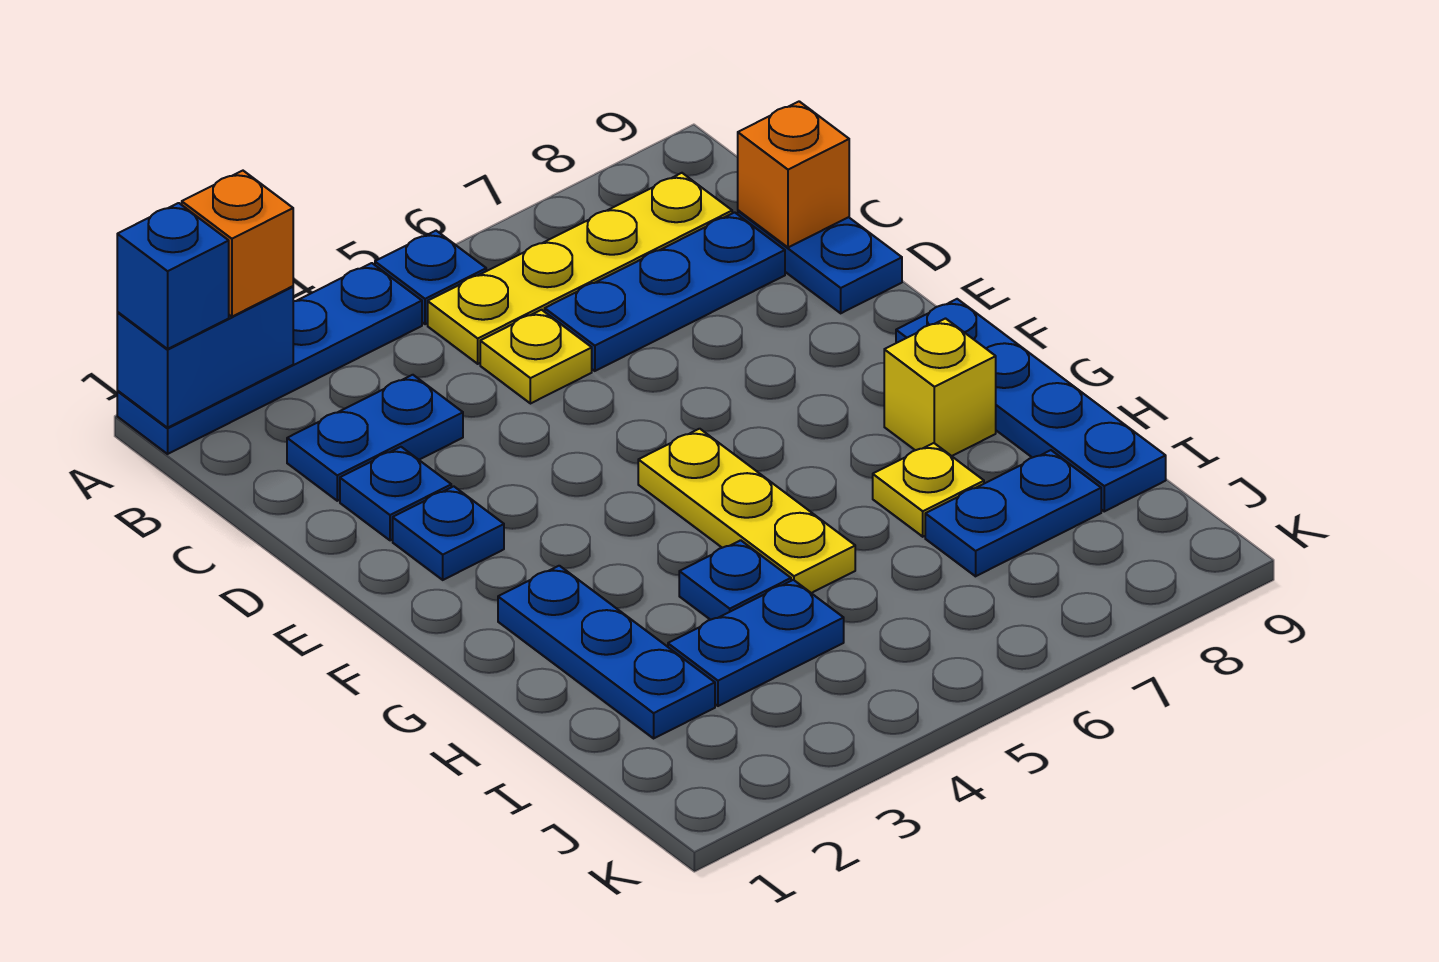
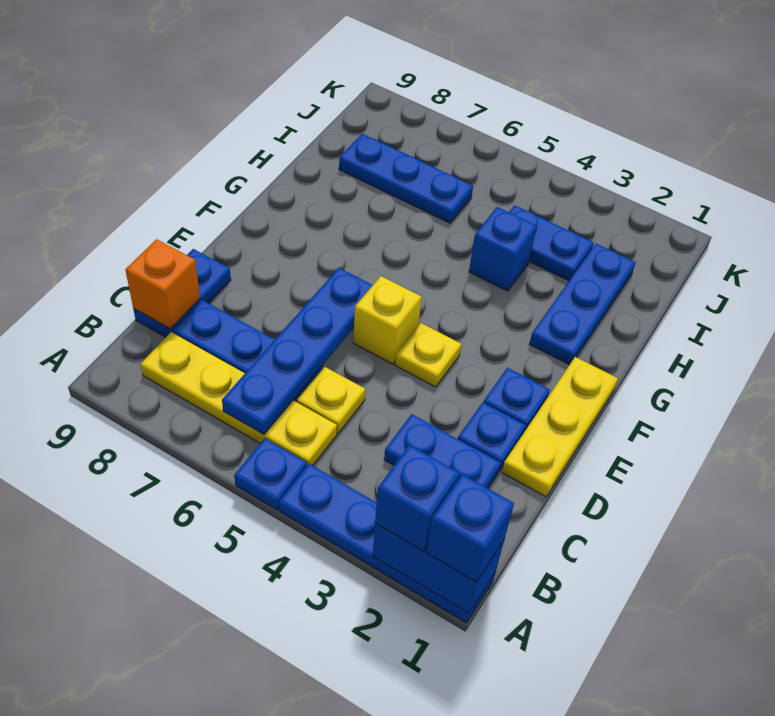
orange brick A2 level 3 -> blue brick A2 level 3
yellow plate F5:H5 level 1 -> yellow plate D1:F1 level 1
blue plate F9:I9 level 1 -> blue plate B6:E6 level 2
yellow brick G8 level 1 -> yellow brick E5 level 1
blue plate H4 level 1 -> blue brick H4 level 1
yellow plate H7 level 1 -> yellow plate E4 level 1
blue plate I7:I8 level 1 -> blue plate I6:I8 level 1

